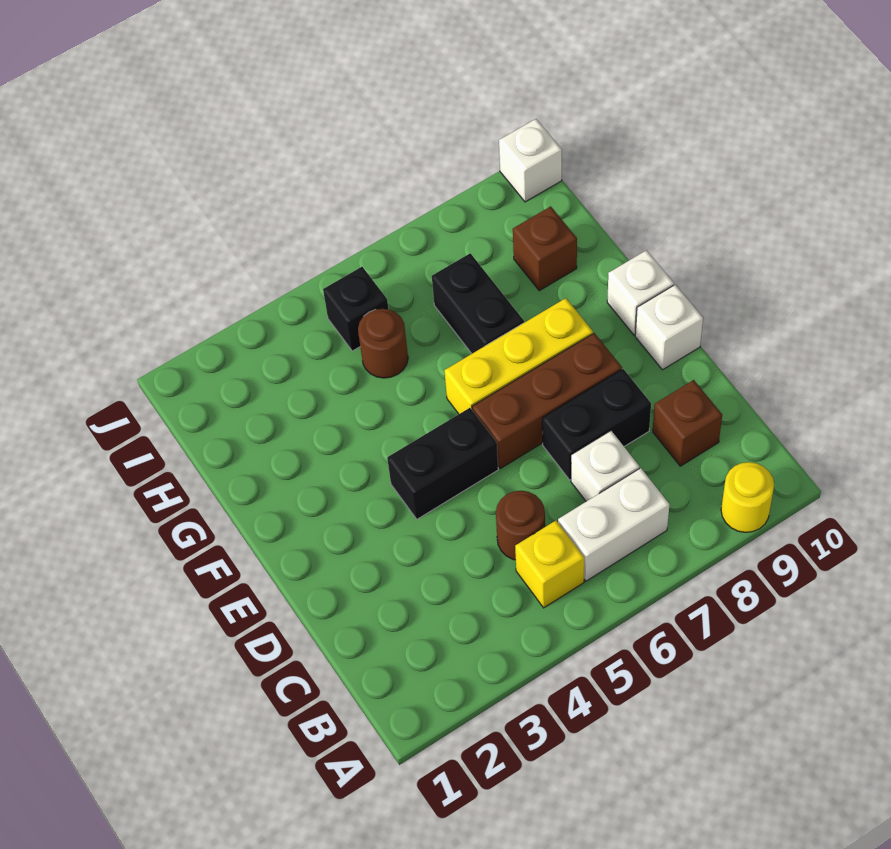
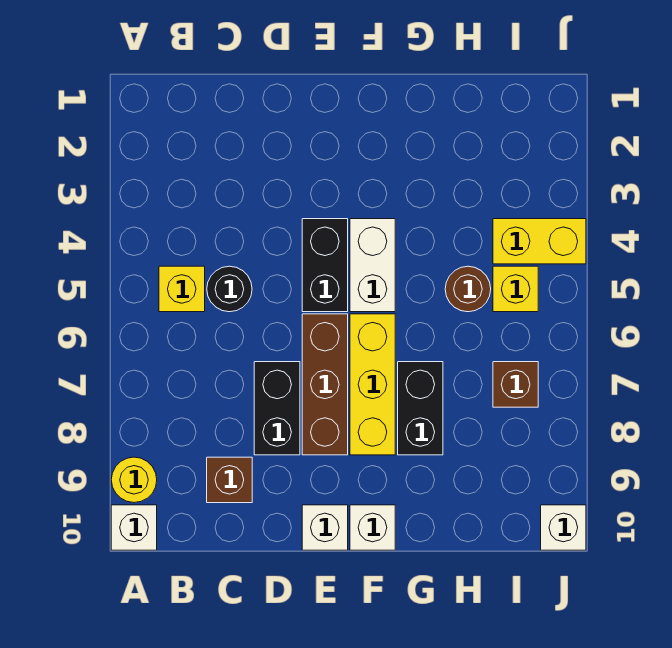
white brick B6:B7 level 1 -> white brick F4:F5 level 1
brown round brick C5 level 1 -> black round brick C5 level 1
white brick C7 level 1 -> white brick A10 level 1
black brick G7:H7 level 1 -> black brick G7:G8 level 1
brown brick H9 level 1 -> brown brick I7 level 1
none -> yellow brick I4:J4 level 1
black brick I5 level 1 -> yellow brick I5 level 1

